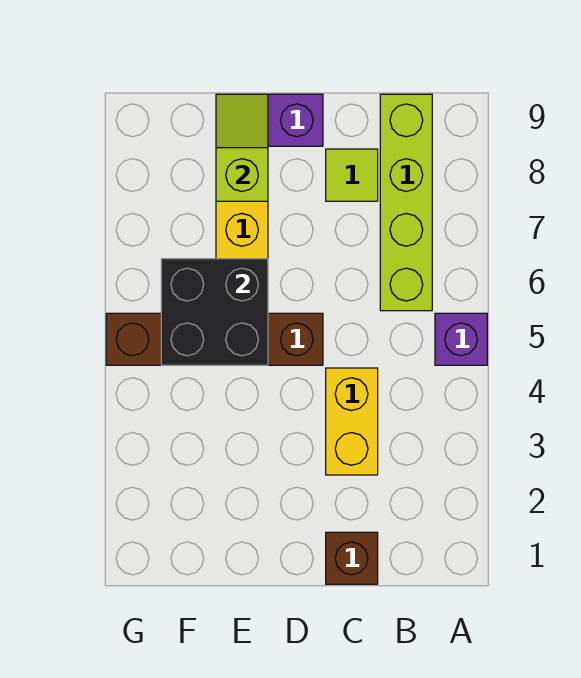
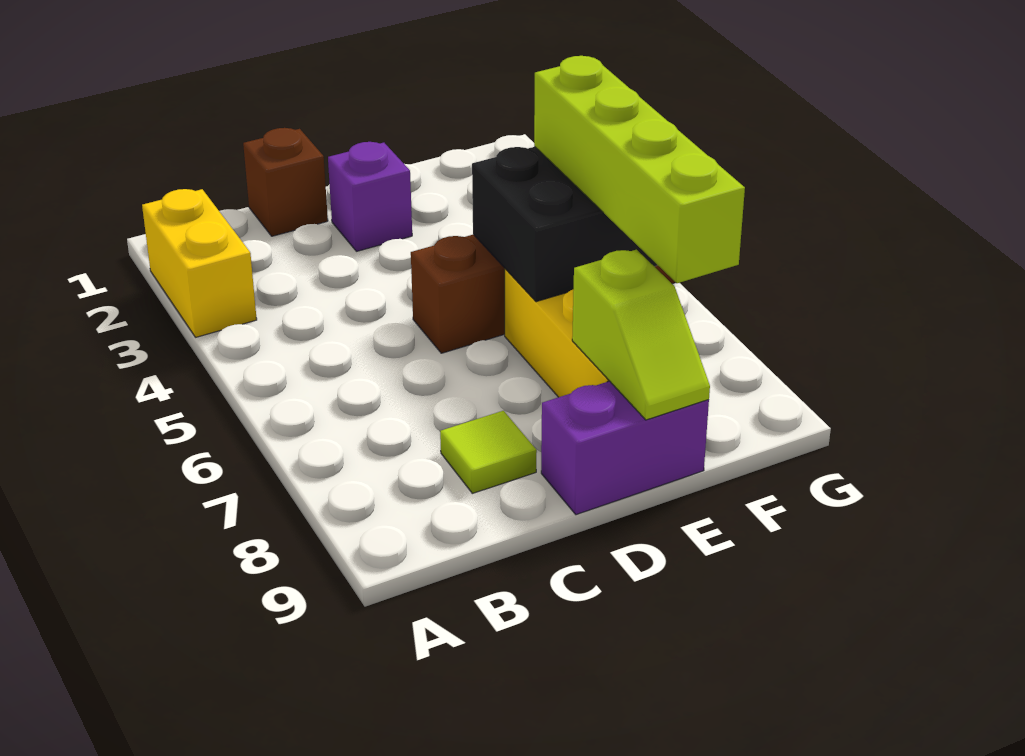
purple brick A5 level 1 -> purple brick D2 level 1
lime brick B6:B9 level 1 -> lime brick F5:F8 level 3
yellow brick C3:C4 level 1 -> yellow brick A2:A3 level 1

